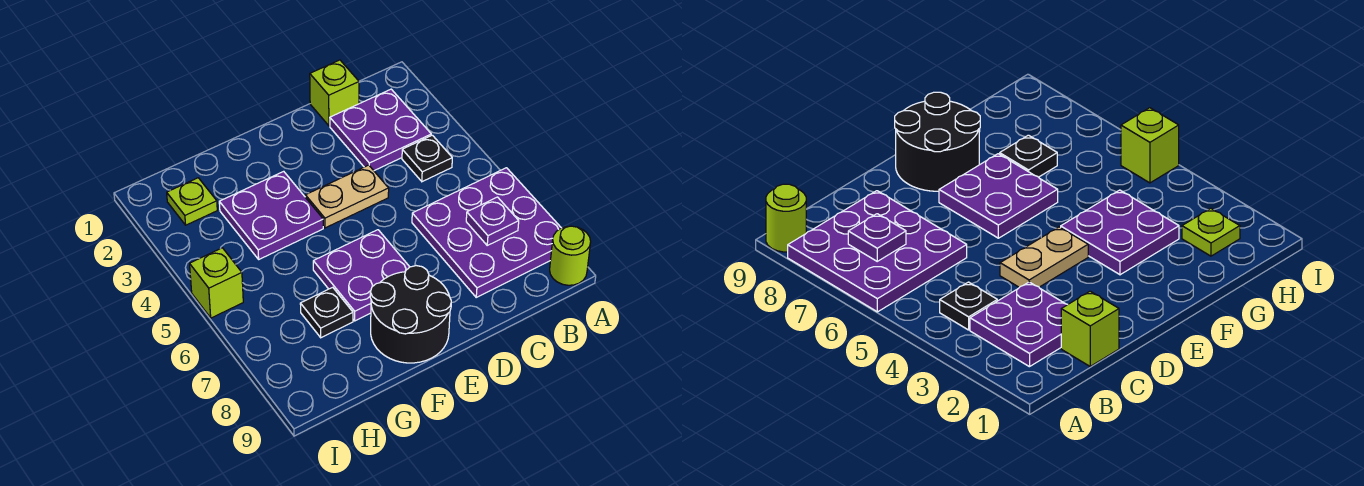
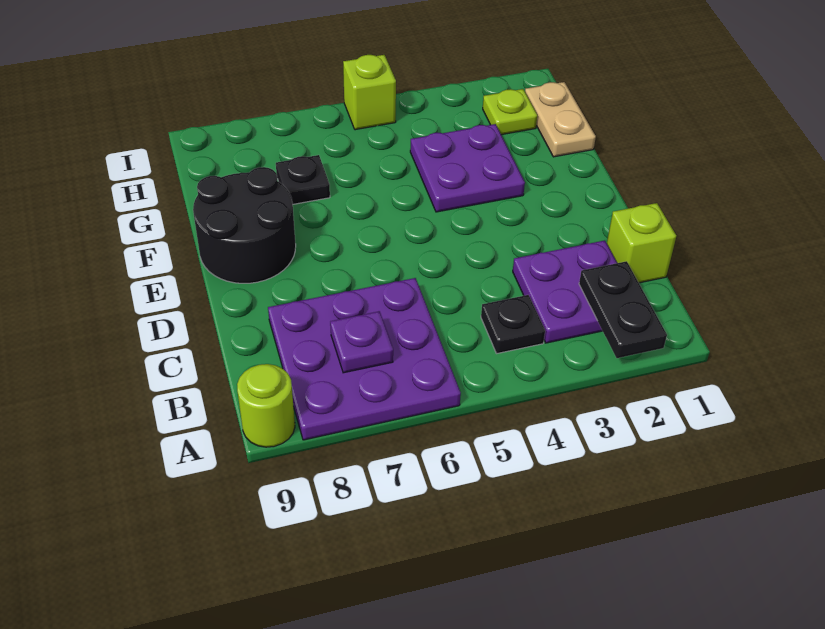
none -> black plate A2:B2 level 2
tan plate D4:E4 level 1 -> tan plate G1:H1 level 1
purple plate E6:F7 level 1 -> none

